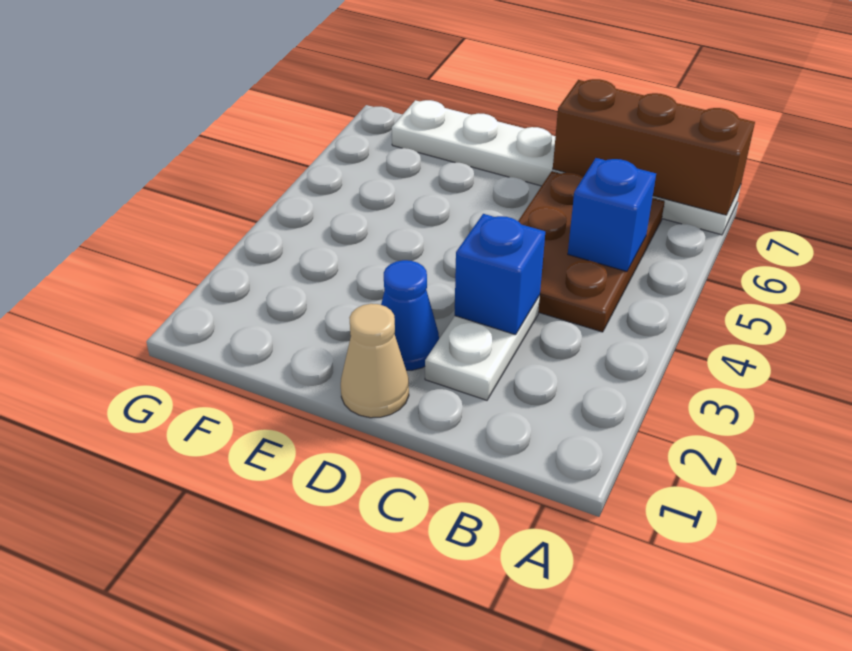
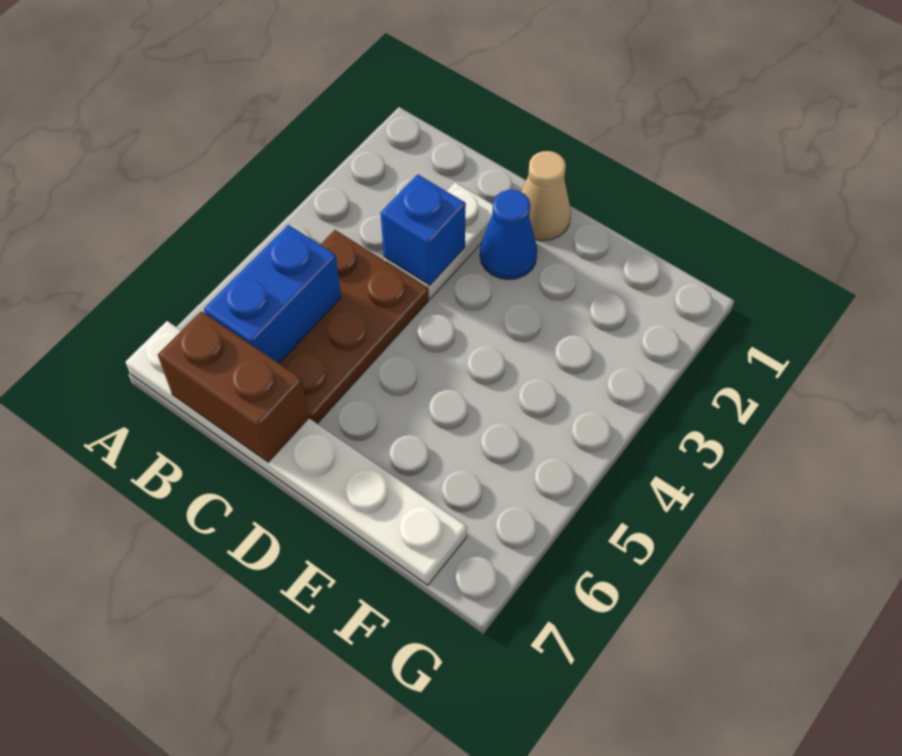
brown brick A7:C7 level 2 -> brown brick B7:C7 level 2
blue brick B5 level 2 -> blue brick B5:B6 level 2

